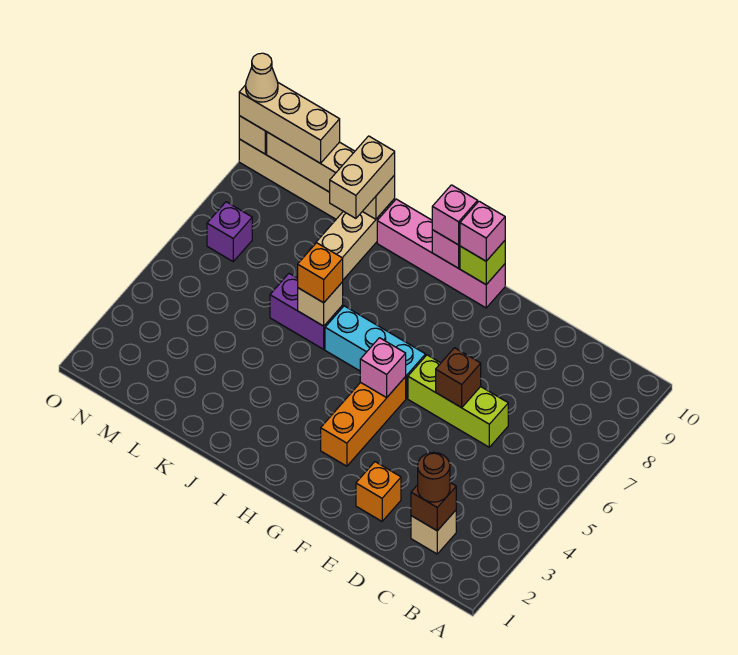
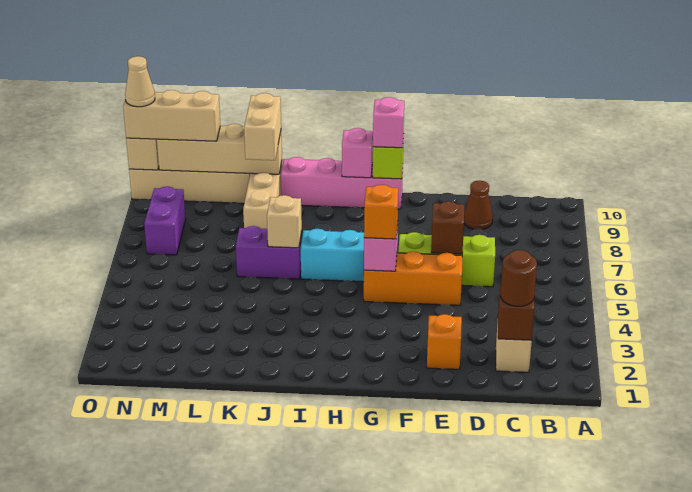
none -> brown cone D9 level 1
orange brick G3:G5 level 1 -> orange brick E5:G5 level 1
pink brick H10 level 3 -> none
orange brick J6 level 3 -> orange brick G5 level 3
purple brick N7 level 1 -> purple brick N7:N8 level 1

